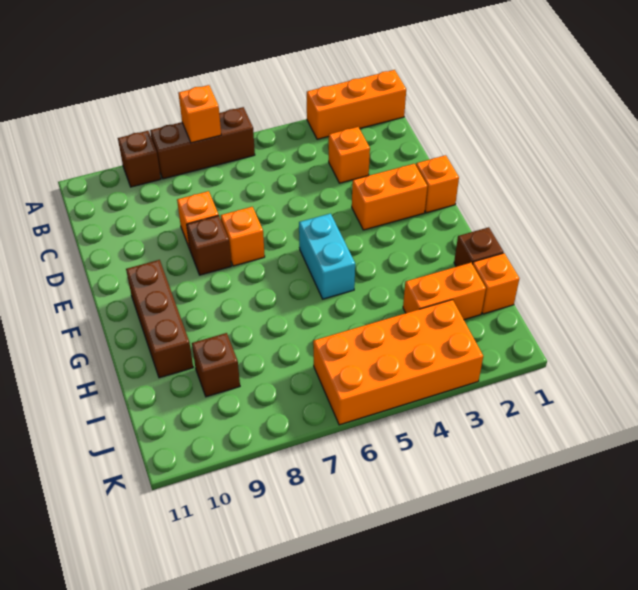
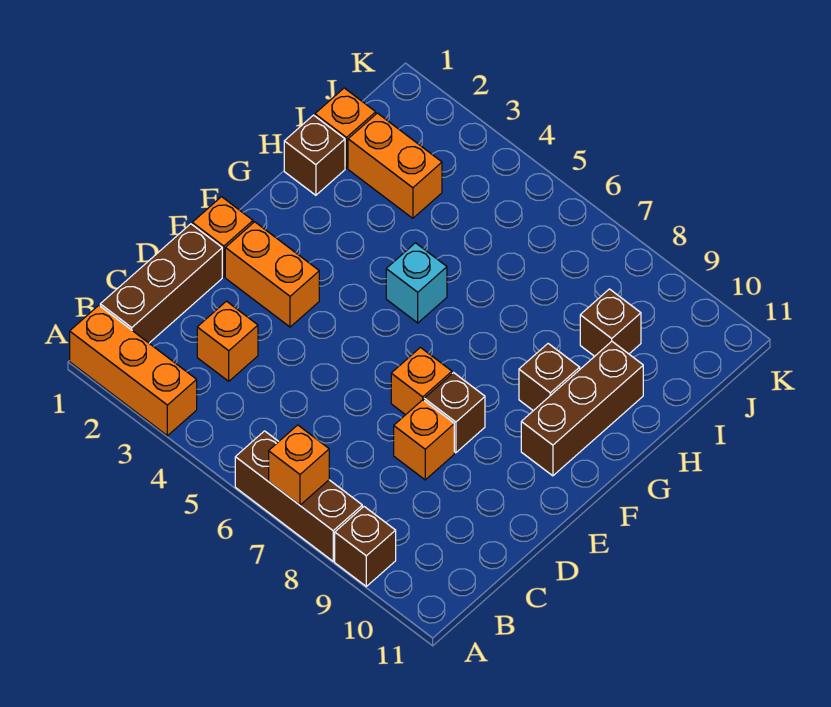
none -> brown brick B1:D1 level 1
cyan brick F5:G5 level 1 -> cyan brick G5 level 1
none -> brown brick G9 level 1
orange brick J3:K6 level 1 -> none

